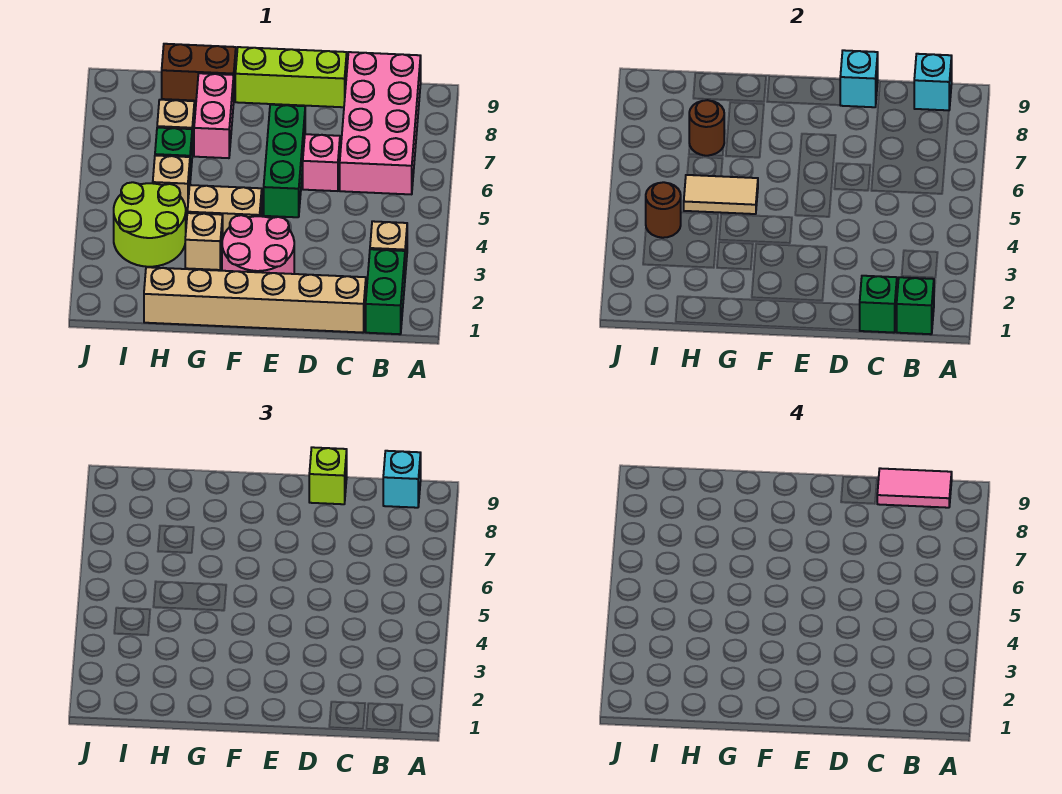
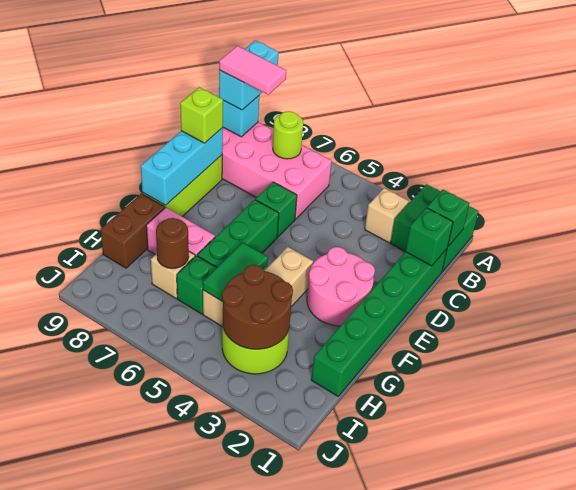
green brick B1:B2 level 1 -> green brick A1:B2 level 1
none -> lime round brick B7 level 2
cyan brick B9 level 3 -> cyan brick A9:B9 level 3
pink tile B9:C9 level 4 -> pink tile B8:B9 level 4
tan brick C1:H1 level 1 -> green brick C1:H1 level 1
pink brick D6 level 1 -> green brick D6 level 1
cyan brick D9 level 2 -> cyan brick D9:F9 level 2
green brick E5:E7 level 1 -> green brick E6:G6 level 1
tan brick G3 level 1 -> none
tan tile G5:H5 level 2 -> green tile G5:H5 level 2
brown round brick I4 level 2 -> brown round brick H3:I4 level 2

